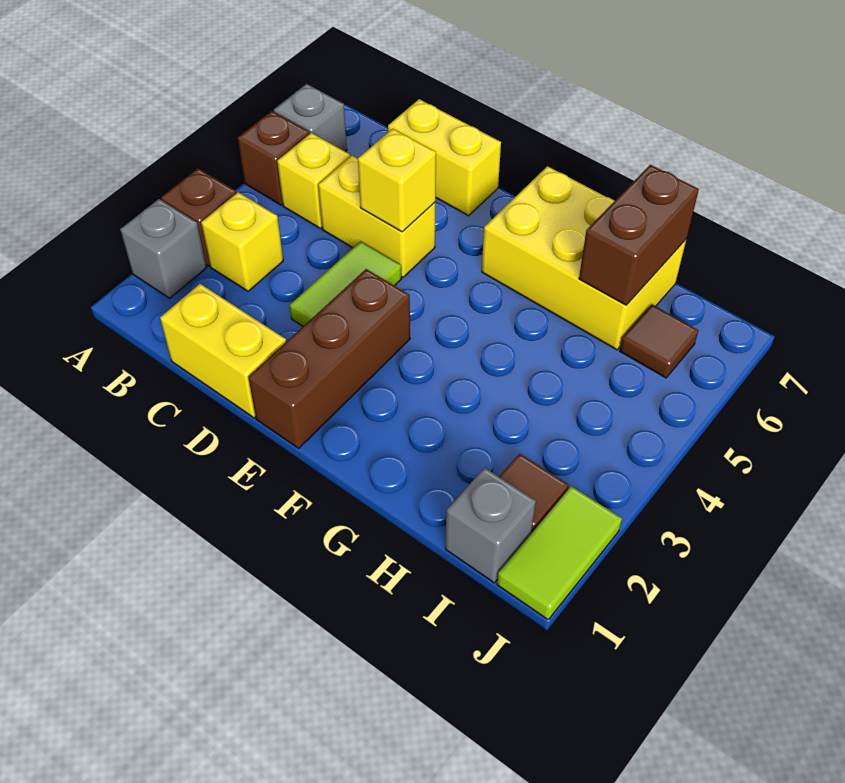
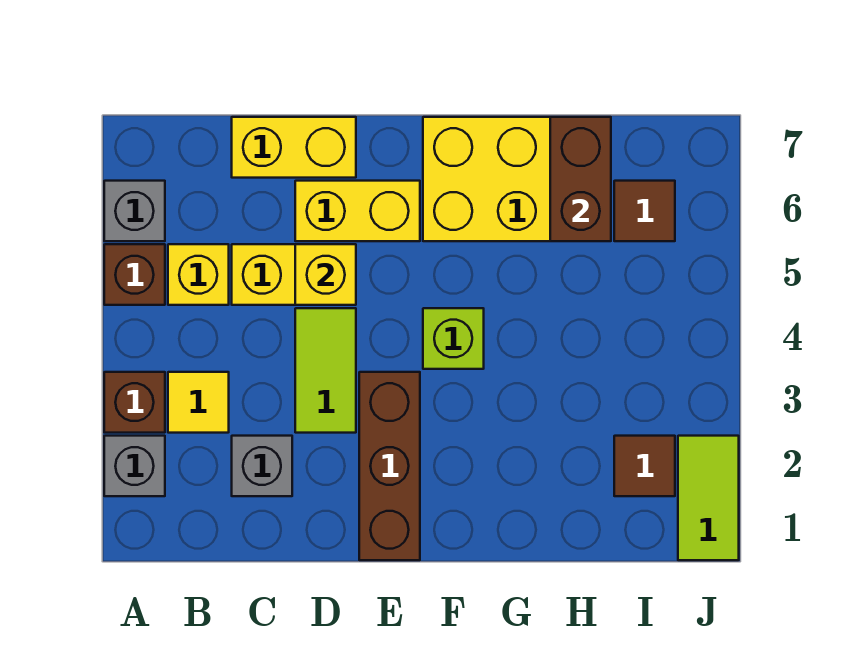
yellow brick B3 level 1 -> yellow tile B3 level 1
yellow brick C1:D1 level 1 -> yellow brick D6:E6 level 1
none -> lime brick F4 level 1
grey brick I1 level 1 -> grey brick C2 level 1

